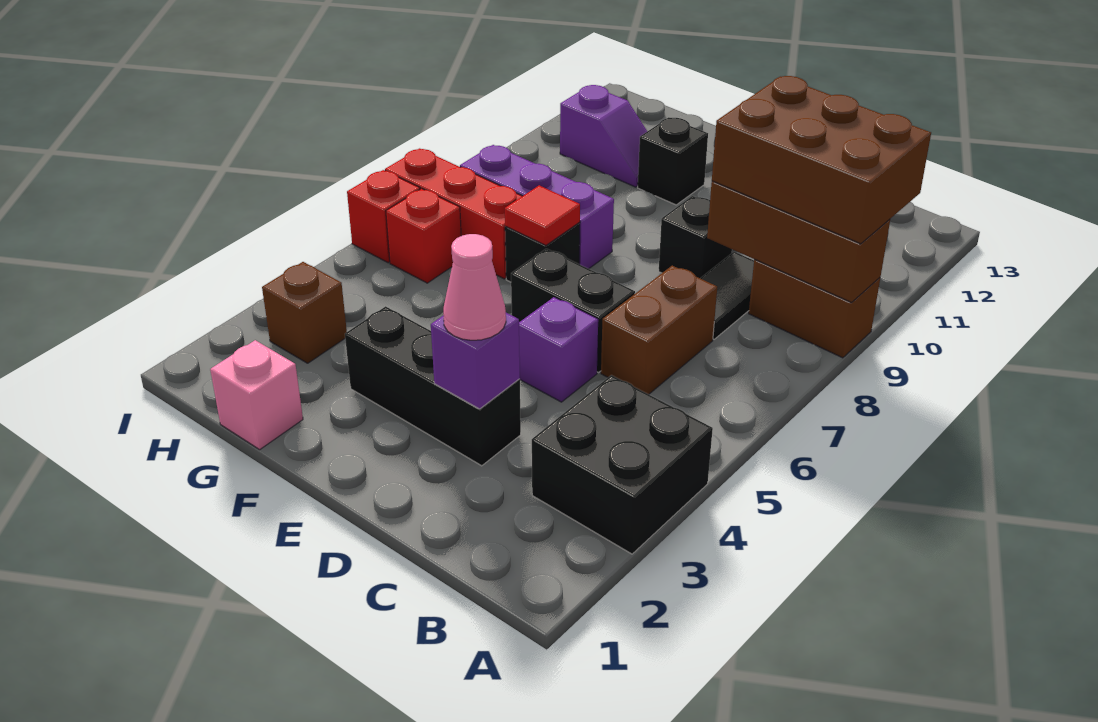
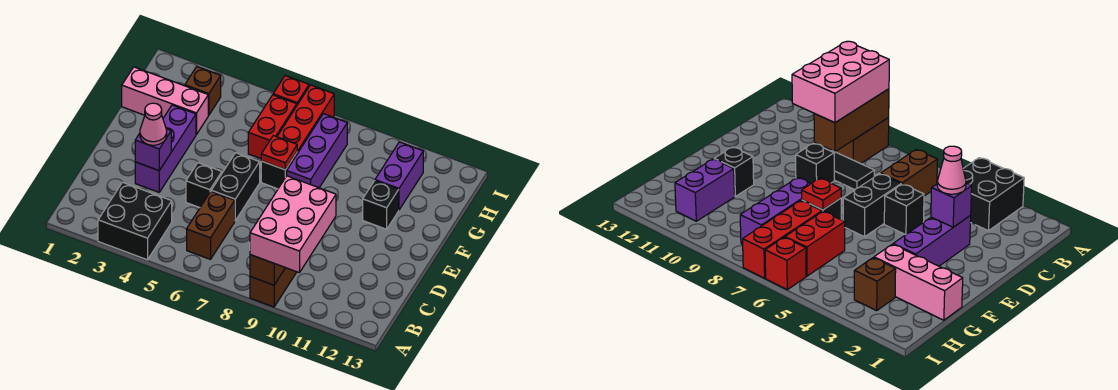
brown brick A9:C10 level 3 -> pink brick A9:C10 level 3
brown brick C6:C7 level 1 -> brown brick B6:C6 level 1
black brick D3:F3 level 1 -> purple brick D3:F3 level 1
purple brick D5 level 1 -> black brick D5 level 1
red tile F7 level 2 -> red plate F7 level 2
pink brick G1 level 1 -> pink brick G1:G3 level 1
purple slope G11:H11 level 1 top H -> purple brick G11:H11 level 1
red brick H6 level 1 -> red brick G6:H6 level 1

